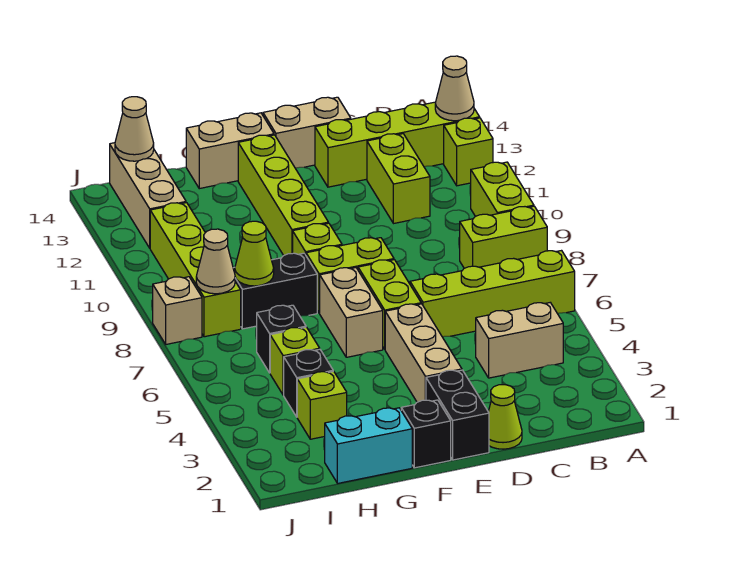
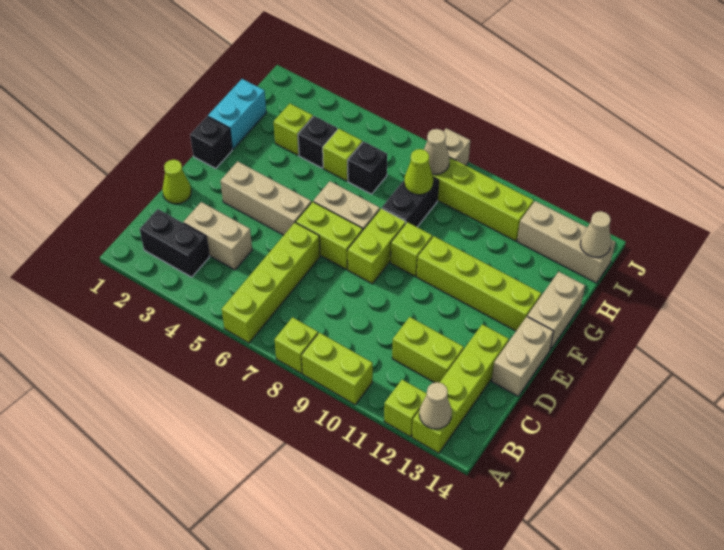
lime brick A8:B8 level 1 -> lime brick A8 level 1
tan brick B4:C4 level 1 -> tan brick C3:C4 level 1
black brick E1:E2 level 1 -> black brick B2:B3 level 1

